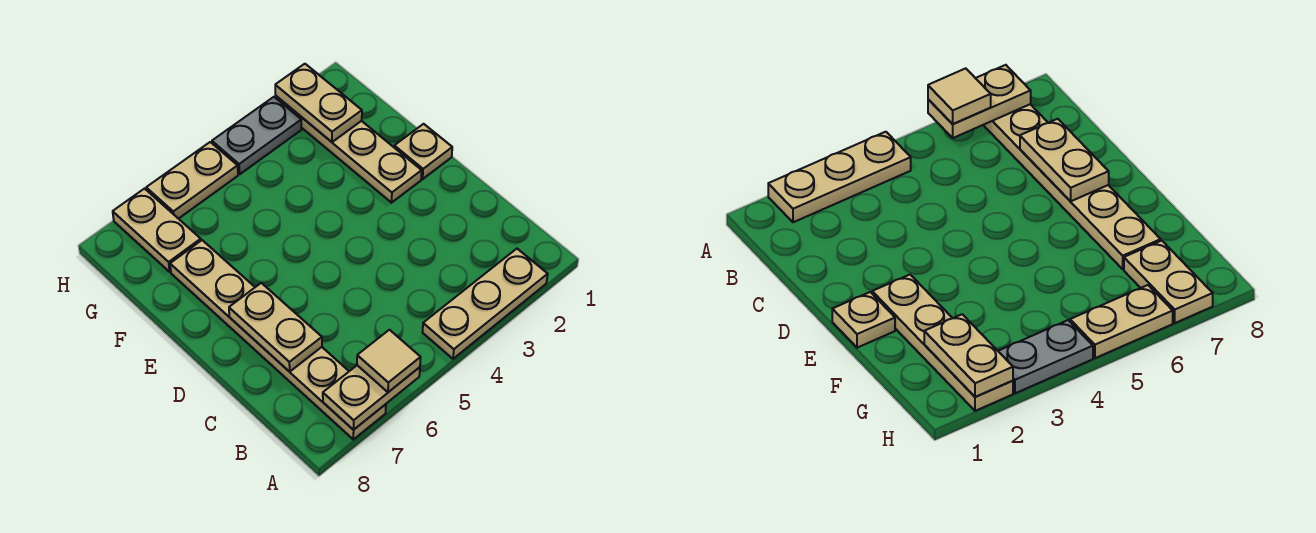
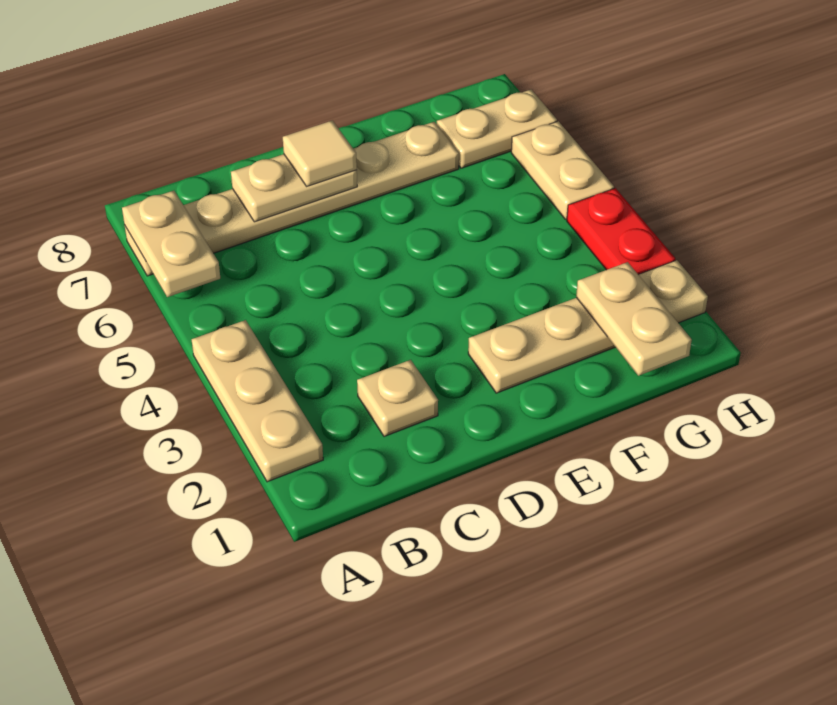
tan tile A6 level 3 -> tan tile D7 level 3
tan plate E1 level 1 -> tan plate C2 level 1
tan plate G2:H2 level 2 -> tan plate G1:G2 level 2
grey plate H3:H4 level 1 -> red plate H3:H4 level 1

